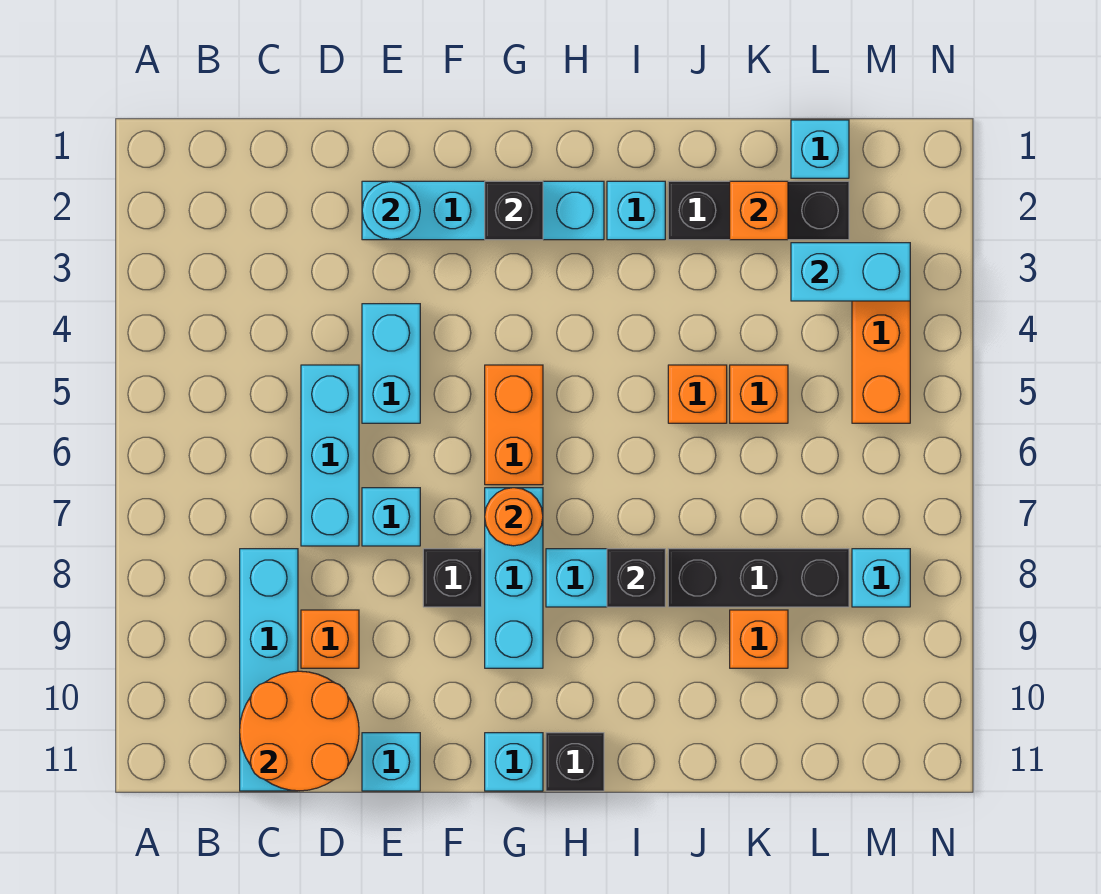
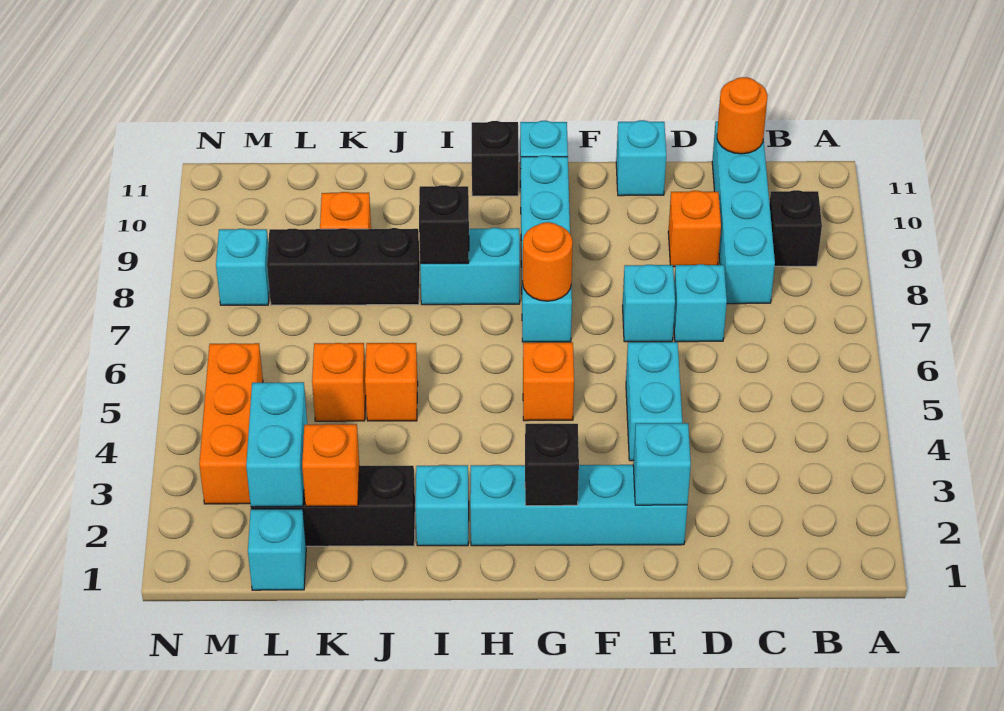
orange round brick C10:D11 level 2 -> orange round brick C11 level 2
cyan brick D5:D7 level 1 -> cyan brick D7 level 1
cyan round brick E2 level 2 -> cyan brick E2 level 2
black brick F8 level 1 -> black brick B9 level 1
orange brick G5:G6 level 1 -> orange brick G5 level 1
cyan brick G7:G9 level 1 -> cyan brick G7:G10 level 1
cyan brick L3:M3 level 2 -> cyan brick L2:L3 level 2

